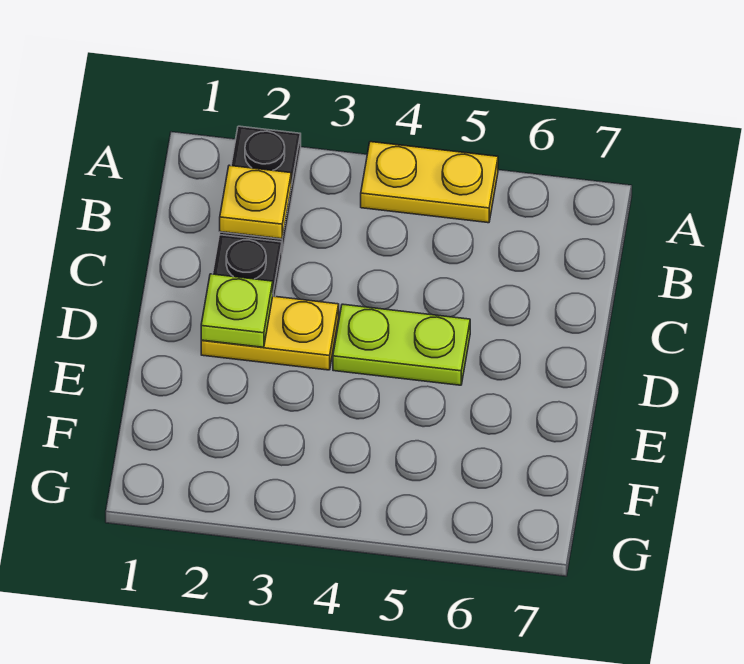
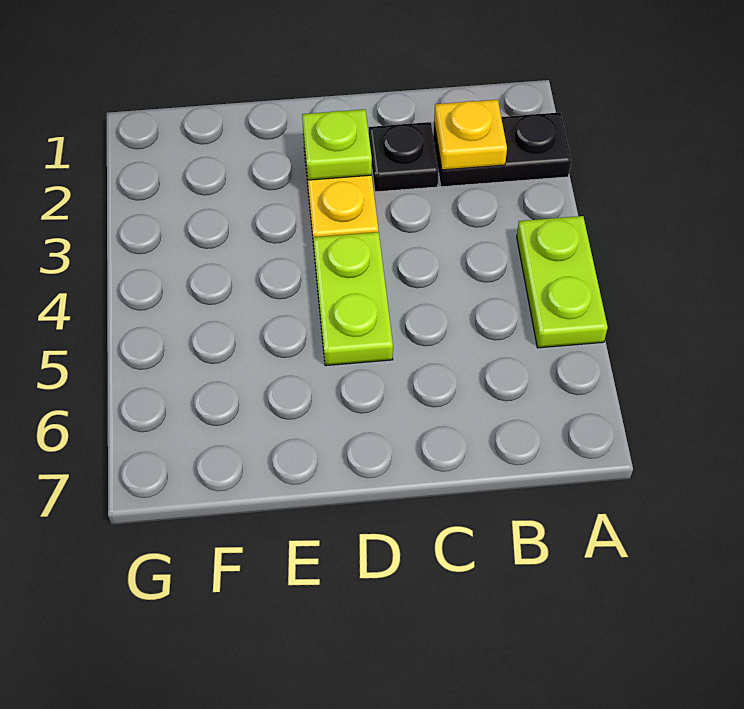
yellow plate A4:A5 level 1 -> lime plate A4:A5 level 1

